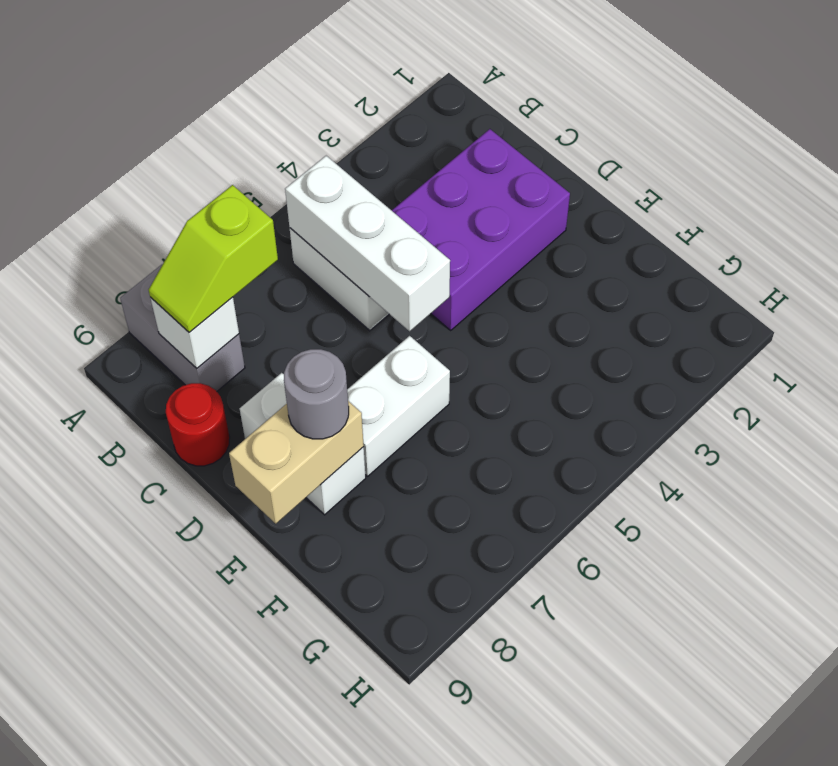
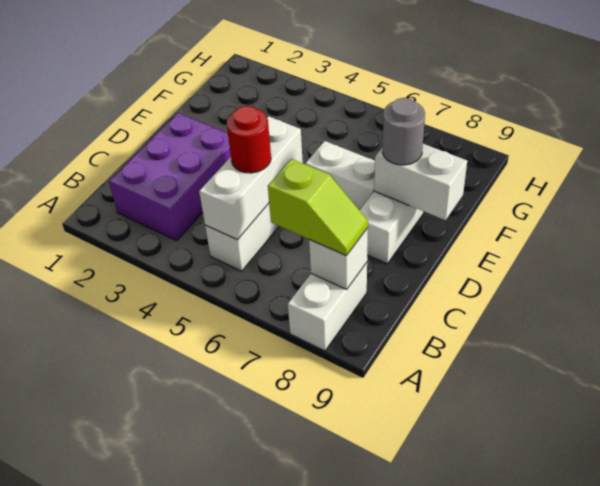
grey brick A8:B8 level 1 -> white brick A8:B8 level 1
purple brick C2:D4 level 1 -> purple brick B2:D3 level 1
red round brick C9 level 1 -> red round brick C5 level 3
tan brick E8:E9 level 2 -> white brick E8:E9 level 2

